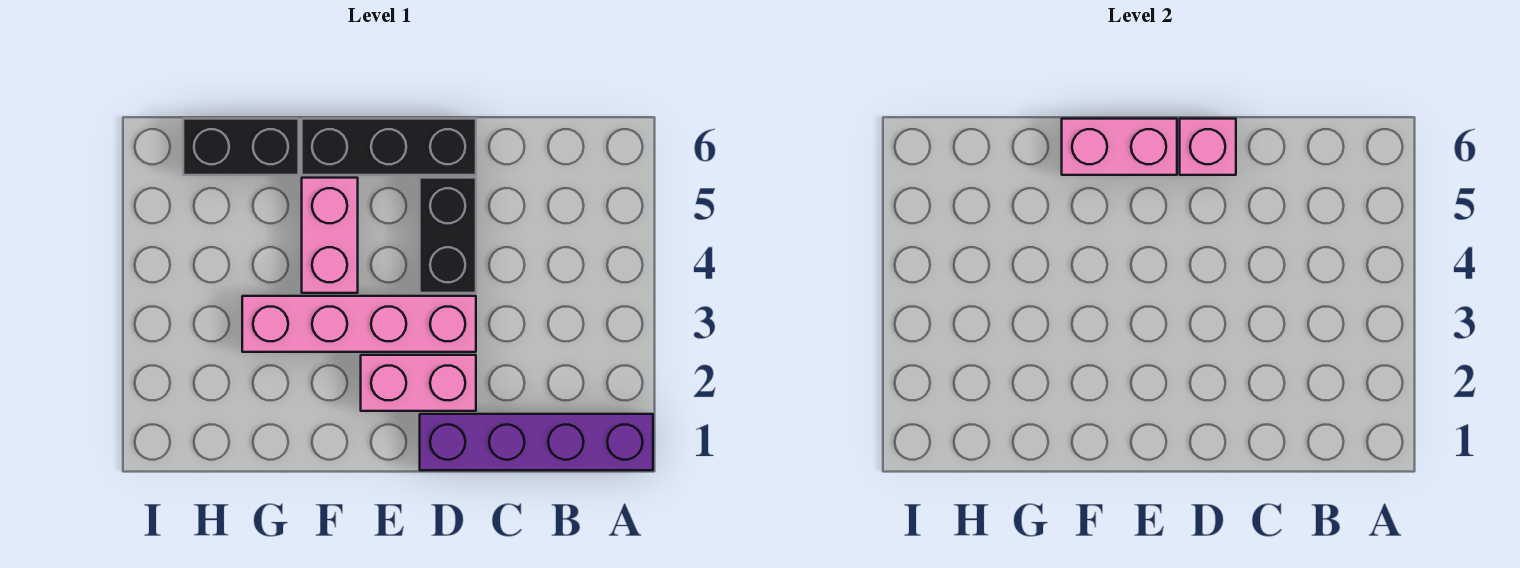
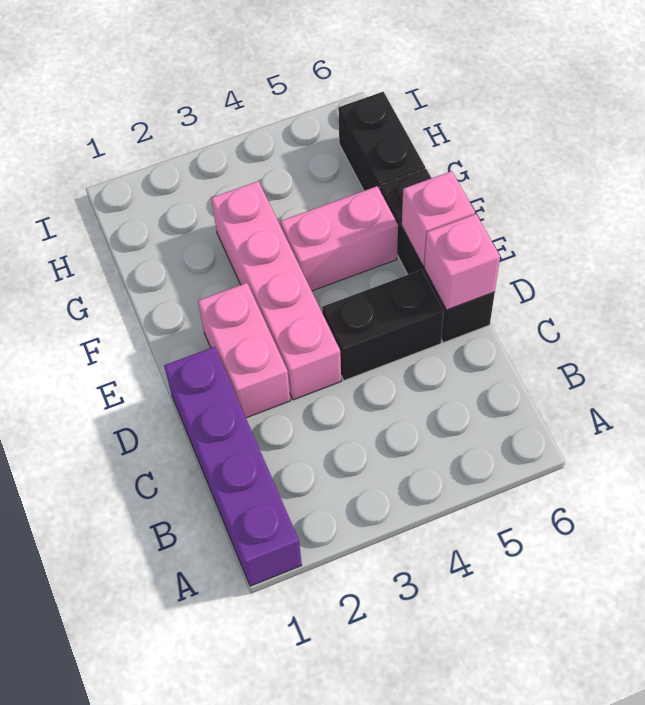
pink brick E6:F6 level 2 -> pink brick E6 level 2

